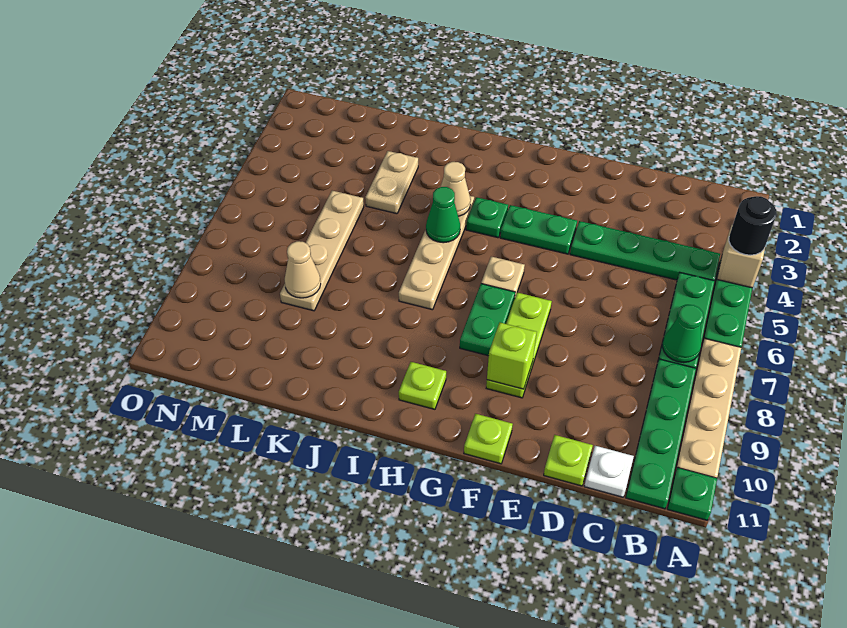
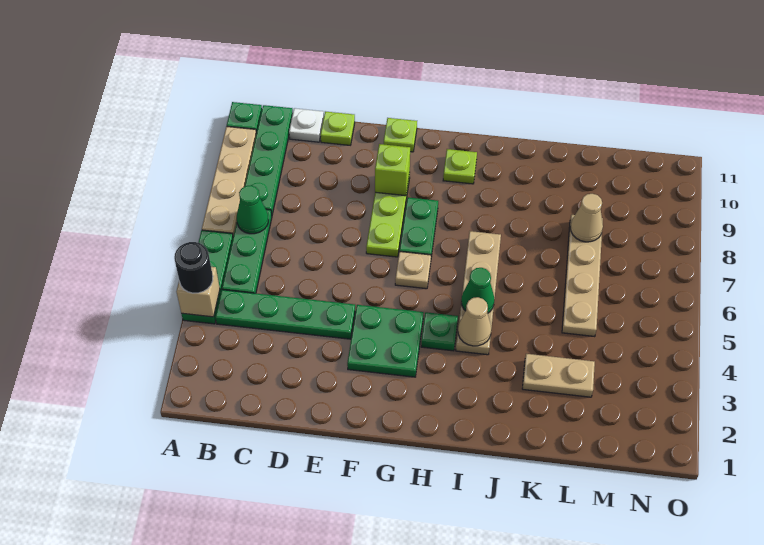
green plate F4:G4 level 1 -> green plate F3:G4 level 1
tan plate K3:K4 level 1 -> tan plate K3:L3 level 1

